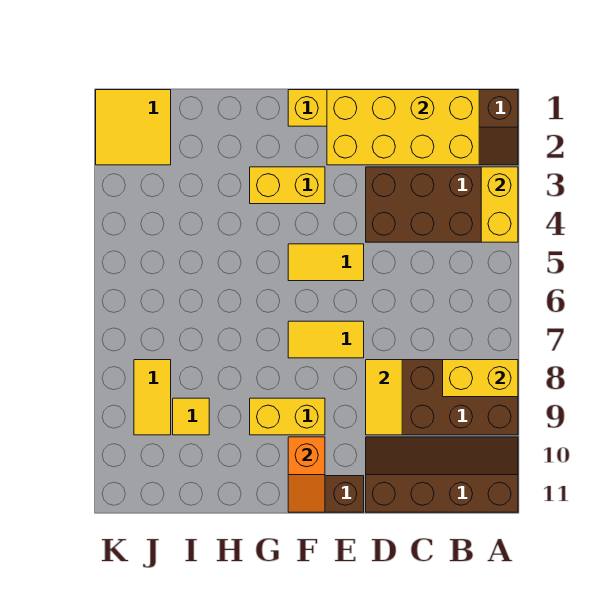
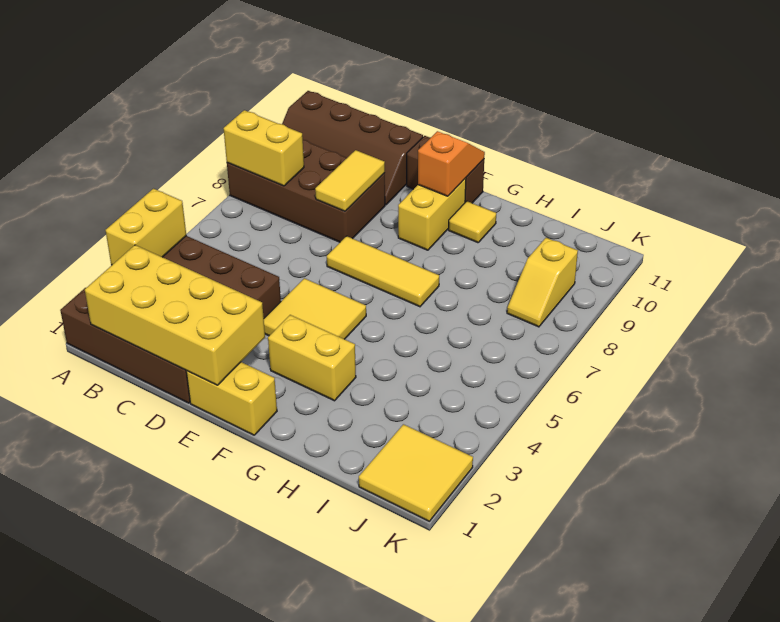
yellow tile E5:F5 level 1 -> yellow tile E4:F5 level 1
yellow tile E7:F7 level 1 -> yellow tile E7:G7 level 1
yellow brick F9:G9 level 1 -> yellow brick F9:F10 level 1
yellow tile I9 level 1 -> yellow tile G10 level 1
yellow tile J8:J9 level 1 -> yellow slope J8:J9 level 1 top 9

